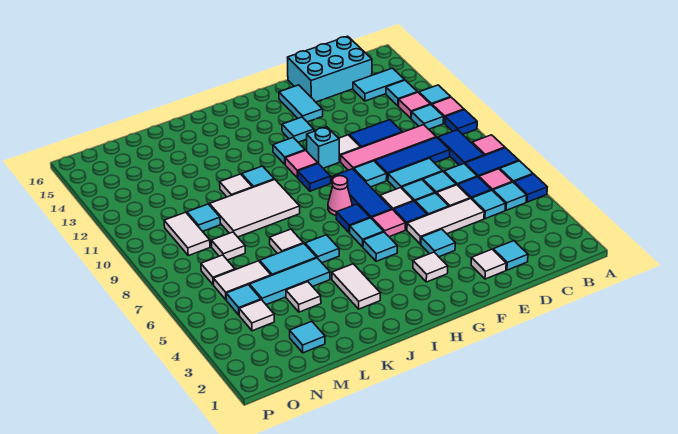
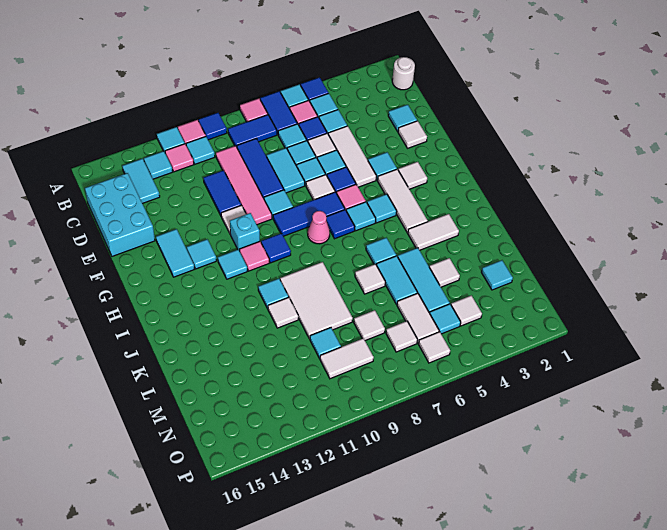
none -> white round brick B1 level 1
cyan tile F14:F15 level 1 -> cyan tile F14:G14 level 1
none -> white tile G4:I4 level 1
none -> white tile O6 level 1

